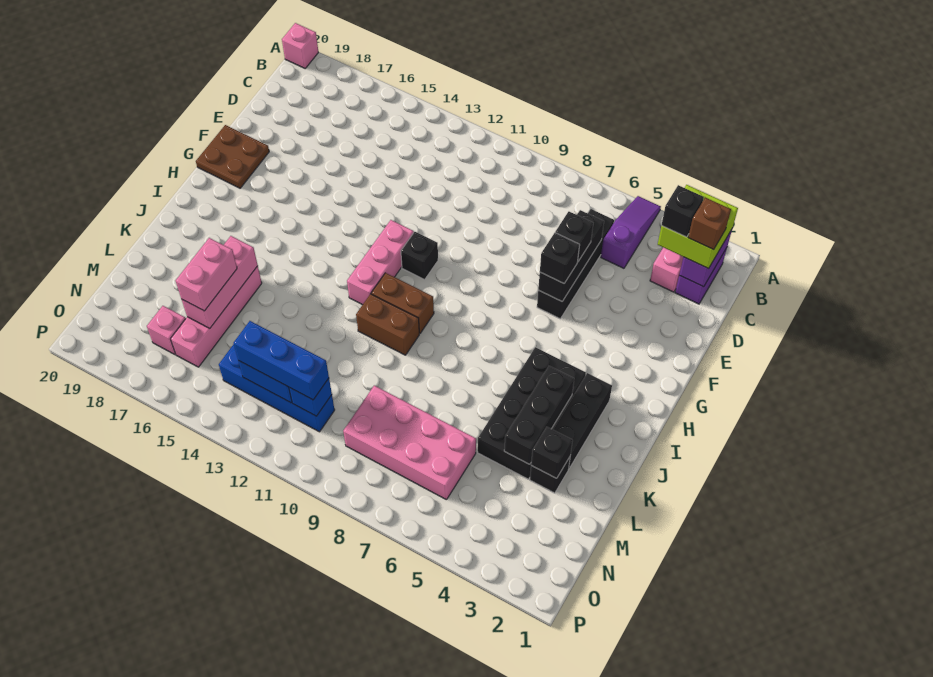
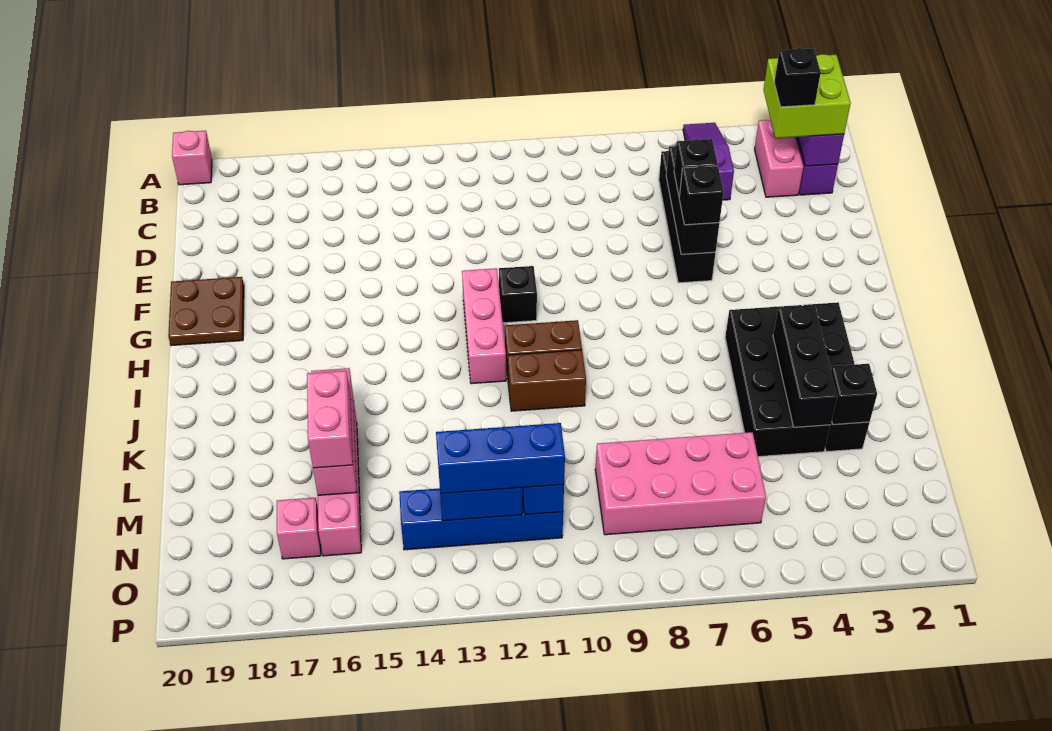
brown brick C2 level 4 -> none

